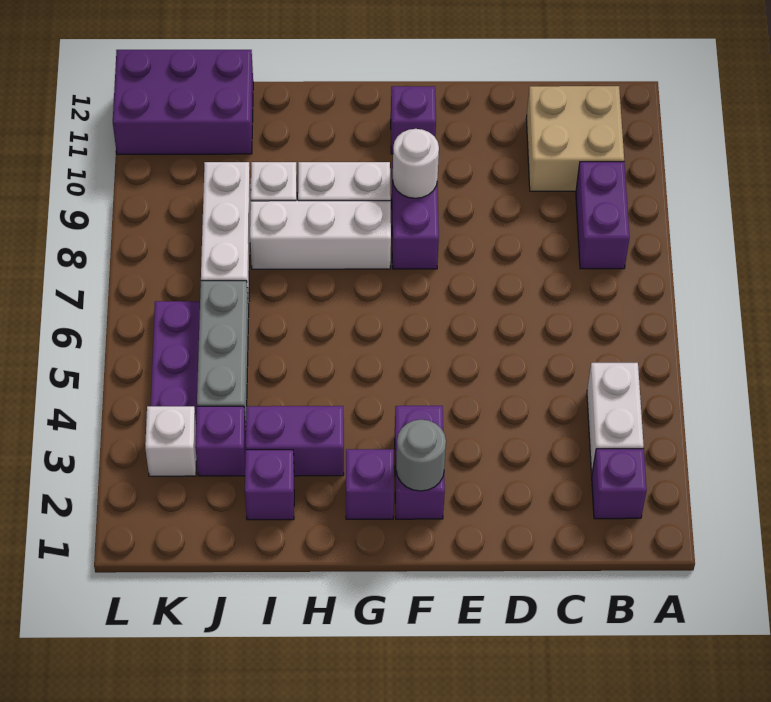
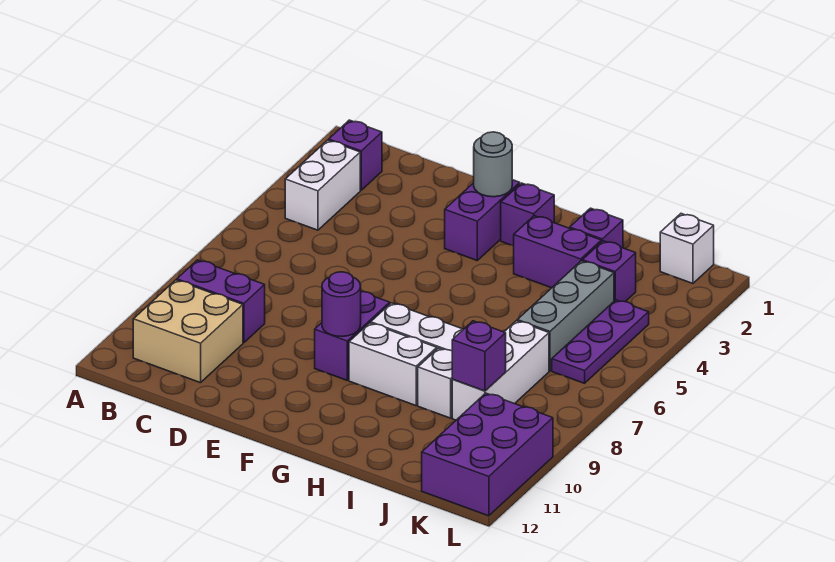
purple brick B8:B9 level 1 -> purple brick B9:C9 level 1
white round brick F9 level 2 -> purple round brick F9 level 2
purple brick F11 level 1 -> purple brick J9 level 2
purple brick J11:L12 level 1 -> purple brick K10:L12 level 1
white brick K3 level 1 -> white brick K1 level 1

